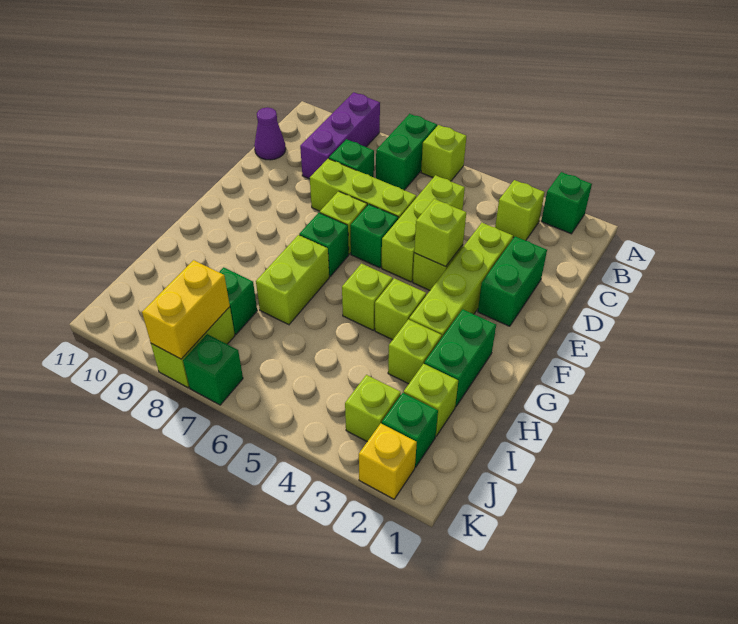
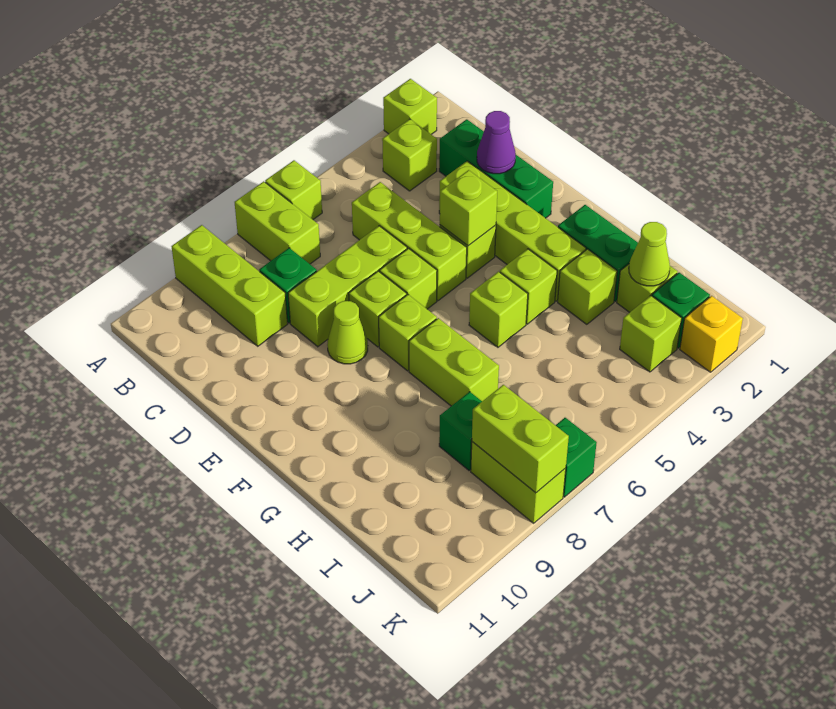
green brick A2 level 1 -> lime brick A2 level 1
green brick A7:B7 level 1 -> lime brick A7:B7 level 1
purple brick A9:C9 level 1 -> lime brick A9:C9 level 1
purple cone C11 level 1 -> purple cone D2 level 2
green brick D2:E2 level 1 -> green brick C2:E2 level 1
green brick E6 level 1 -> lime brick E6 level 1
none -> lime cone E8 level 1
green brick F7 level 1 -> lime brick F7 level 1
none -> lime cone I2 level 2
yellow brick J8:K8 level 2 -> lime brick J8:K8 level 2

